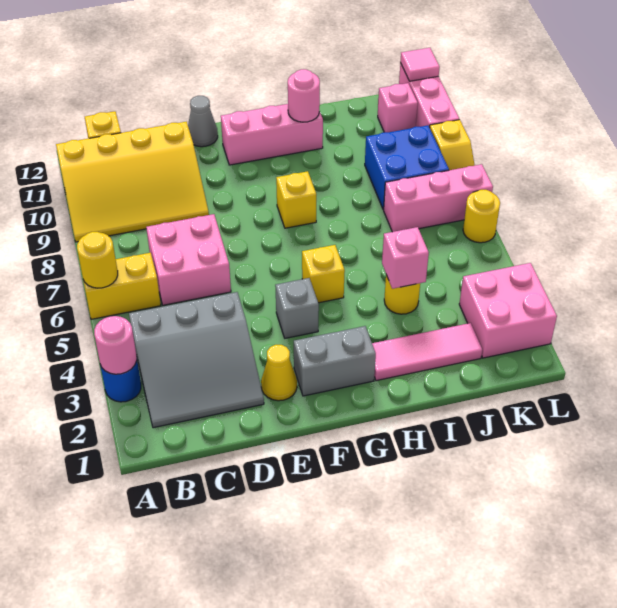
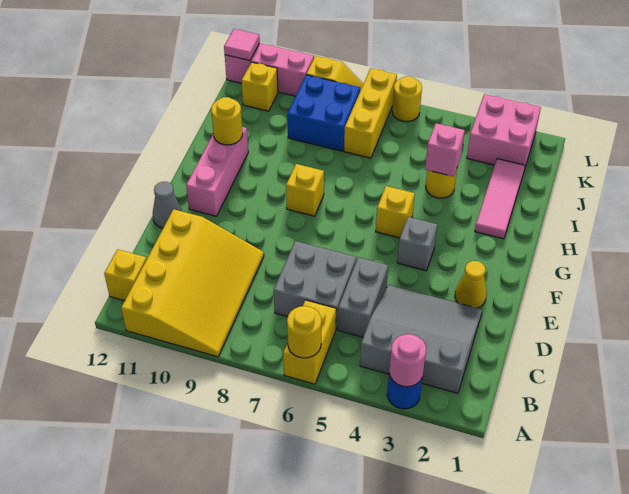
grey slope B2:D4 level 1 top 4 -> grey slope B2:D4 level 1 top B
pink brick C6:D7 level 1 -> grey brick C6:D7 level 1
grey brick F2:G2 level 1 -> grey brick C5:D5 level 1
pink round brick H11 level 2 -> yellow round brick H11 level 2
pink brick J7:L7 level 1 -> yellow brick J7:L7 level 1
pink brick K11 level 1 -> yellow brick K11 level 1

